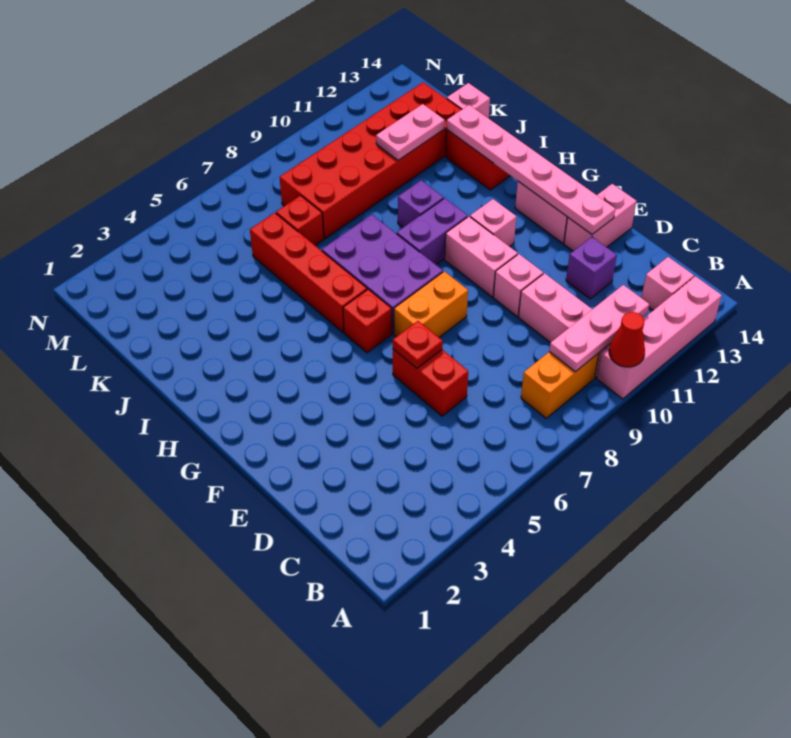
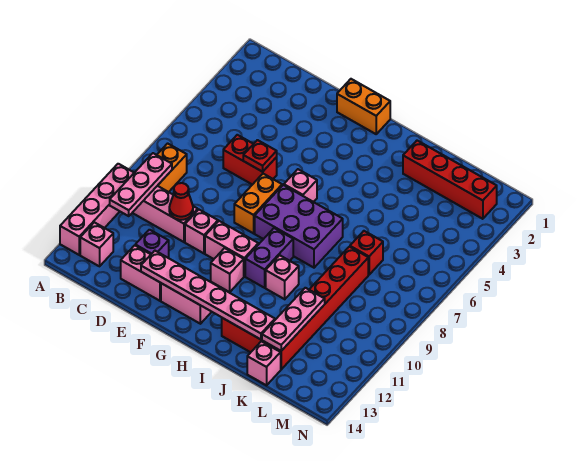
red cone A10 level 2 -> red cone D10 level 2
pink brick E13:E14 level 1 -> pink brick D13:E13 level 1
none -> orange brick F1:G1 level 1
red brick G6 level 1 -> pink brick G6 level 1
red brick H6:K6 level 1 -> red brick J2:M2 level 1
purple brick I10 level 1 -> pink brick I10 level 1
red brick K8:L13 level 1 -> red brick K8:K13 level 1
pink plate K11:K12 level 2 -> pink plate K11:K13 level 2

